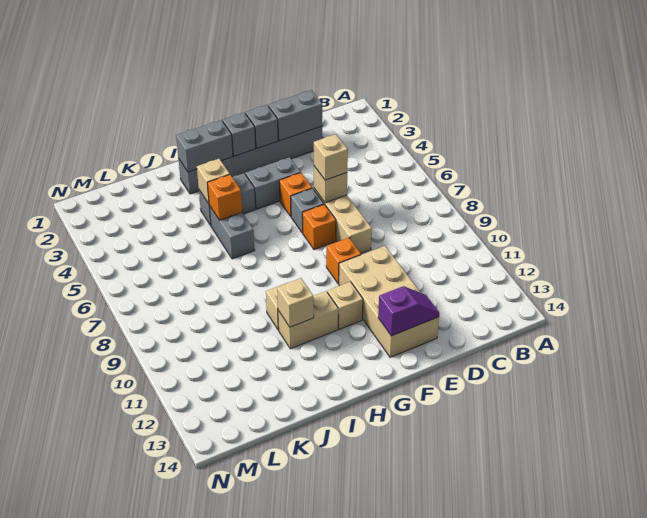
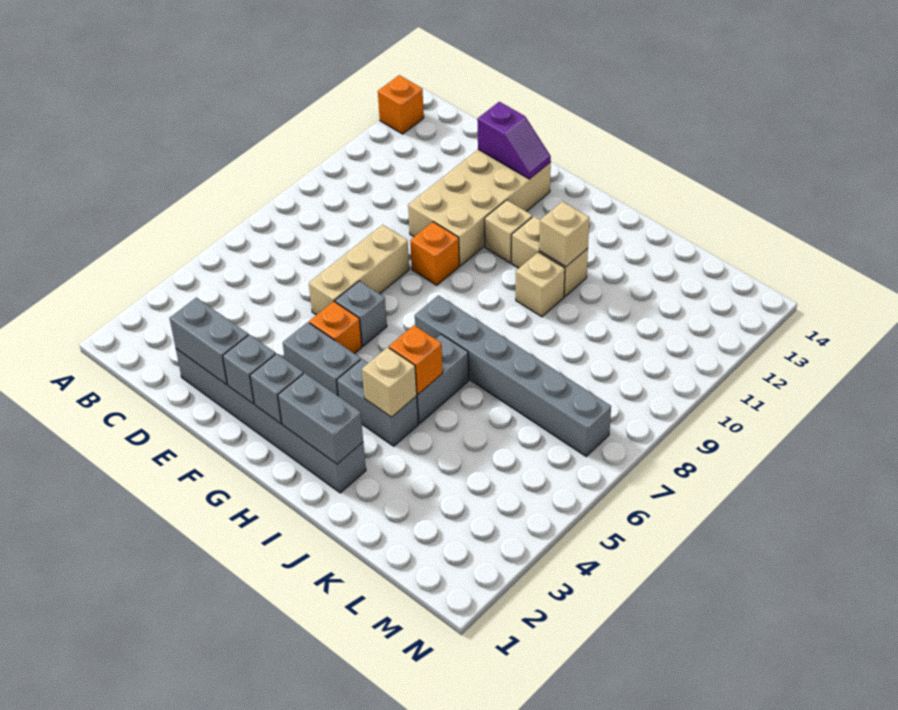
tan brick E6 level 2 -> none
tan brick E6 level 3 -> none
purple slope E13:F13 level 2 top F -> purple slope E13:F13 level 2 top E
orange brick F7 level 1 -> orange brick A13 level 1
none -> grey brick H7:M7 level 1

